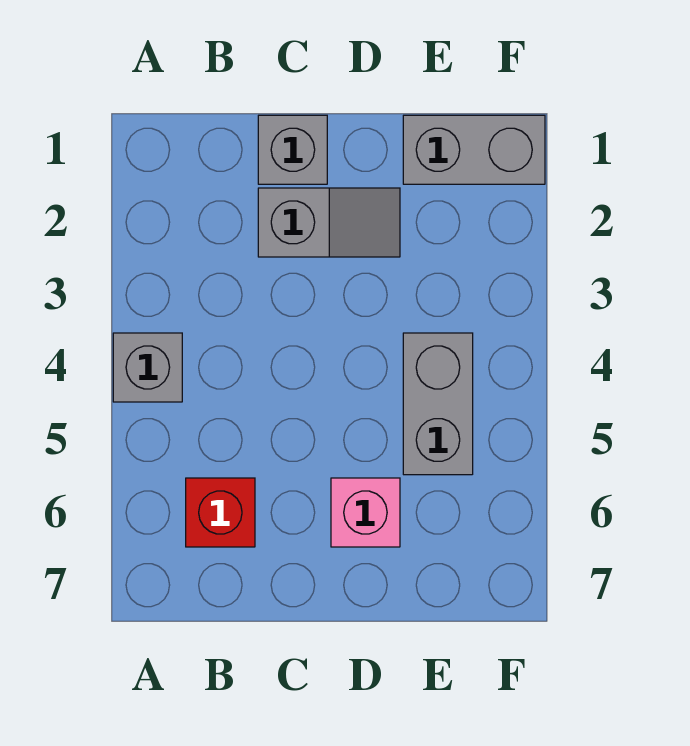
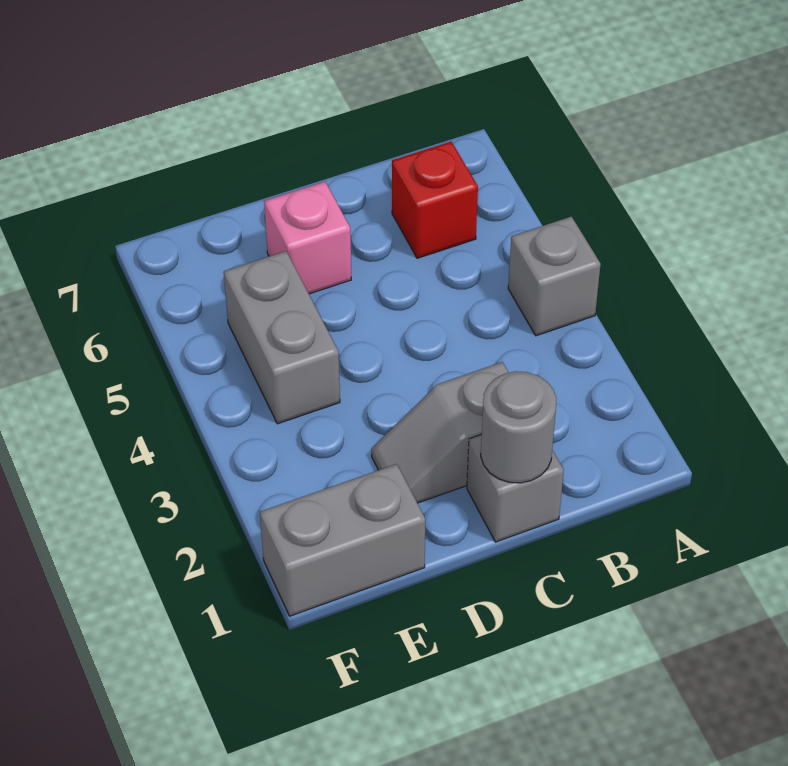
none -> grey round brick C1 level 2

